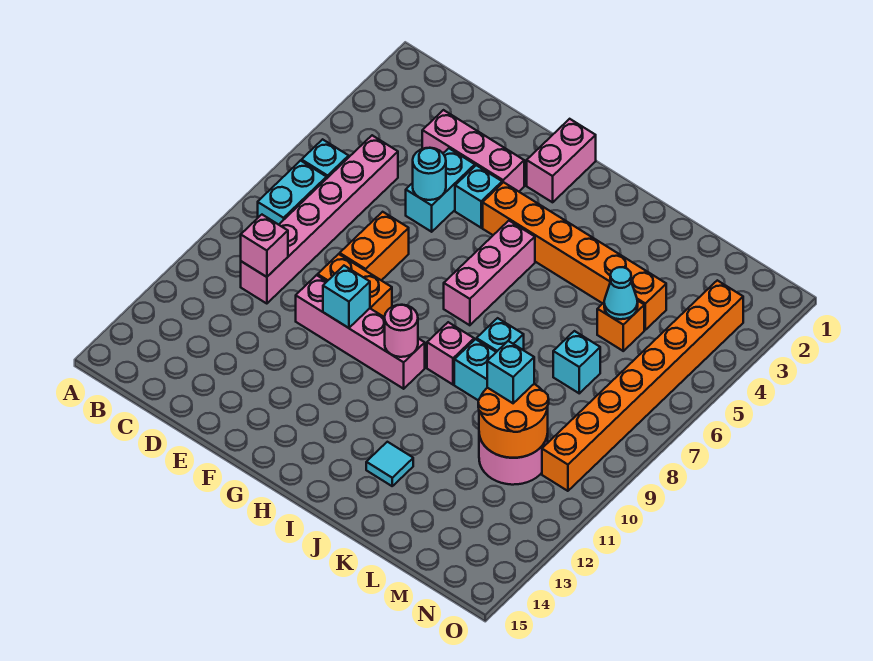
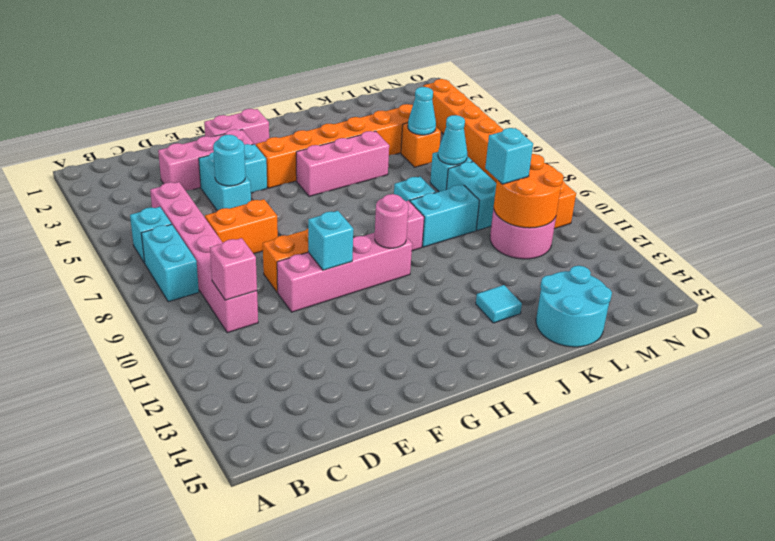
orange brick E7:E8 level 1 -> orange brick D7:E7 level 1
pink brick G1:G2 level 1 -> pink brick F2:G2 level 1
pink brick H5:H7 level 1 -> pink brick H5:J5 level 1
none -> cyan round brick K14:L15 level 1
none -> cyan cone L7 level 2
none -> cyan brick L8:L9 level 1

